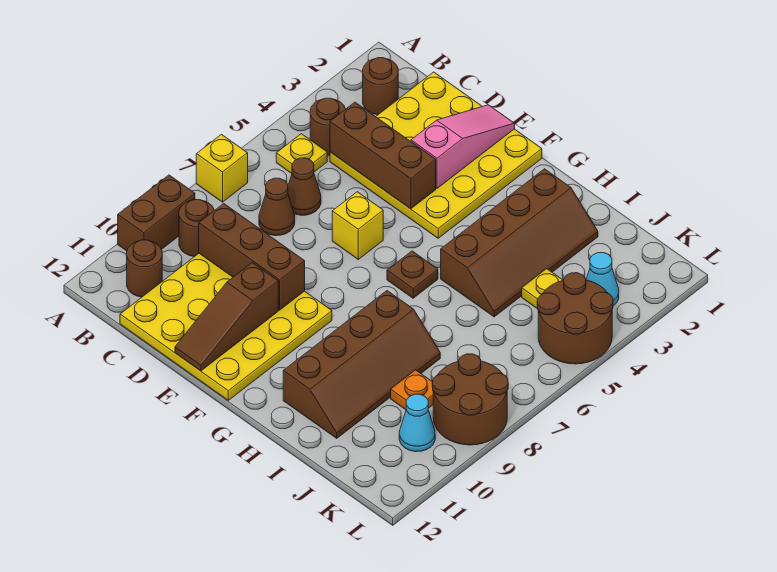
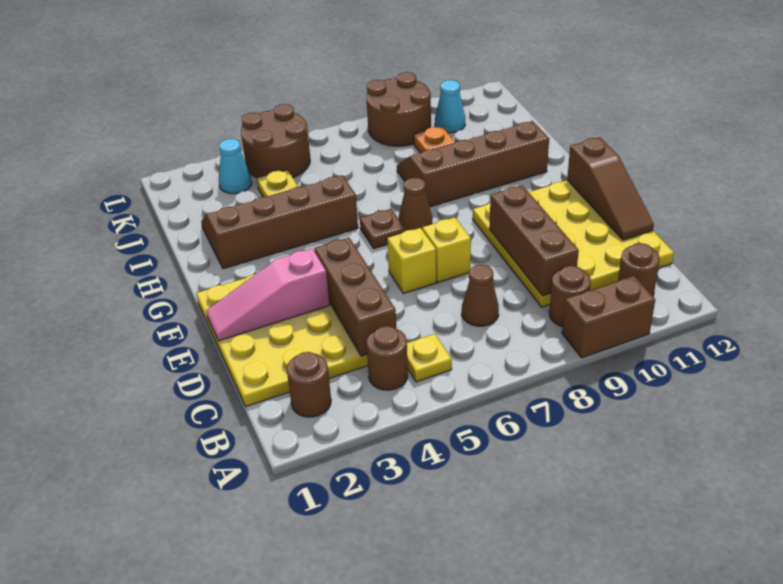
yellow brick A7 level 1 -> yellow brick E7 level 1
brown cone C6 level 1 -> brown cone G7 level 1
brown slope E10:E12 level 2 top 10 -> brown slope D12:F12 level 2 top F

